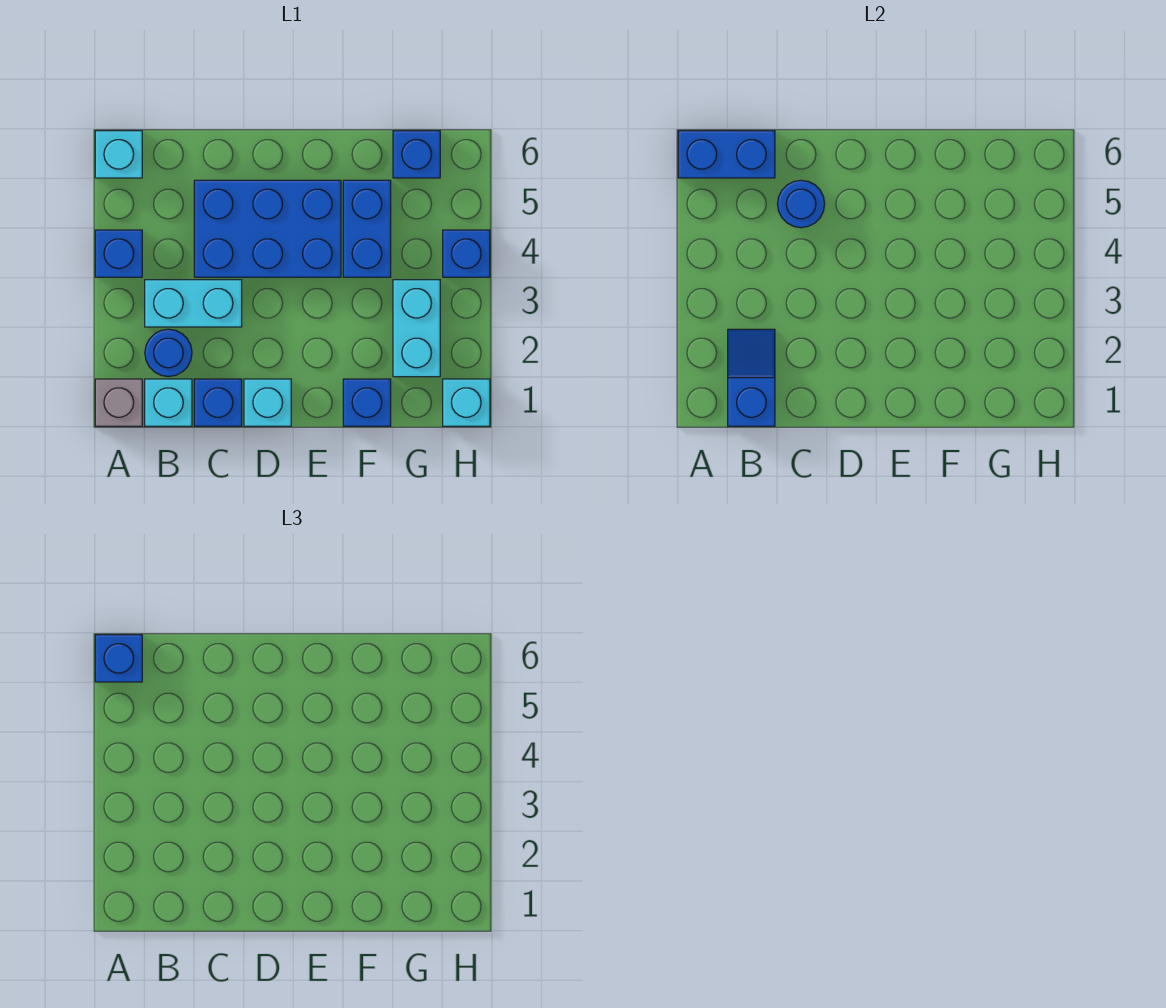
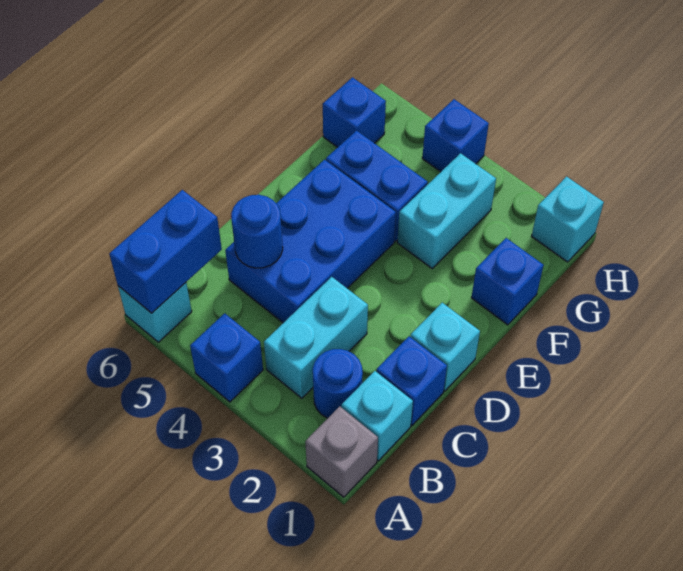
blue brick A6 level 3 -> none
blue slope B1:B2 level 2 top 1 -> none
cyan brick G2:G3 level 1 -> cyan brick F3:G3 level 1

